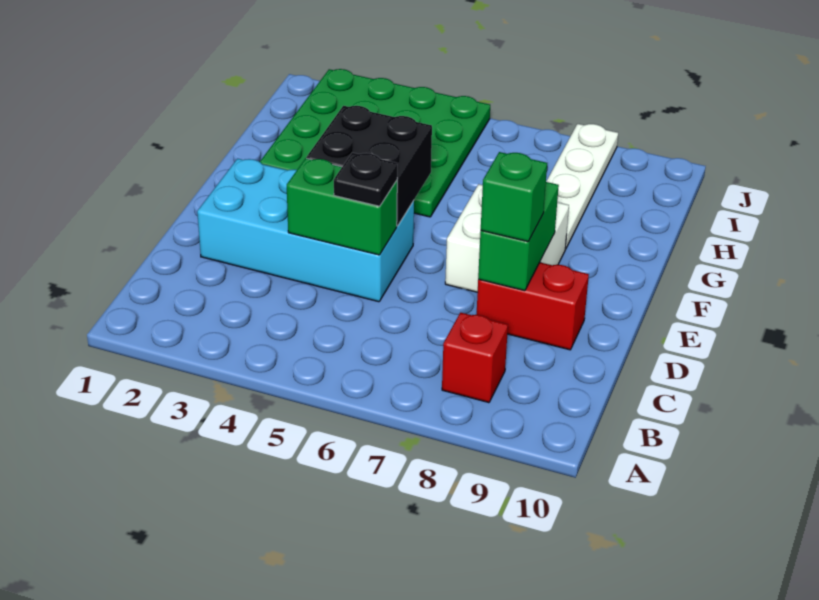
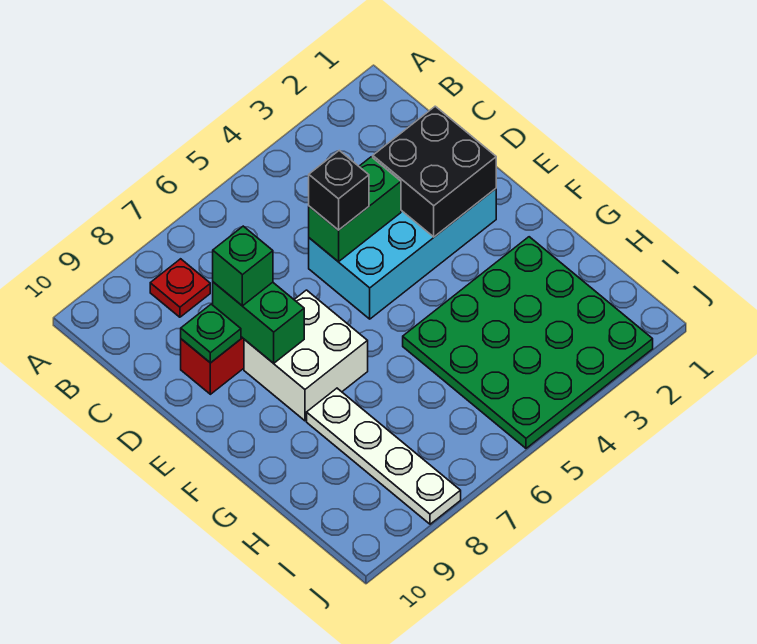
red brick B8 level 1 -> red plate B8 level 1
black plate D5 level 3 -> black brick D5 level 3
none -> green plate D9 level 2
black brick E4:F5 level 2 -> black brick D2:E3 level 2

